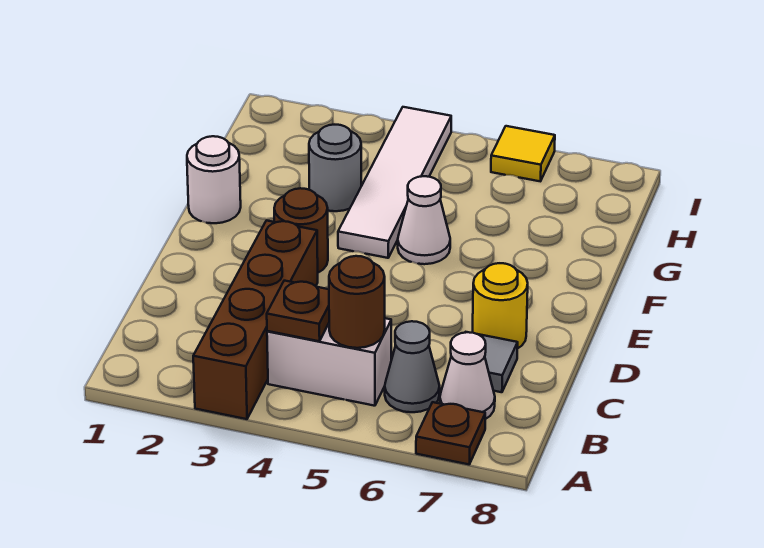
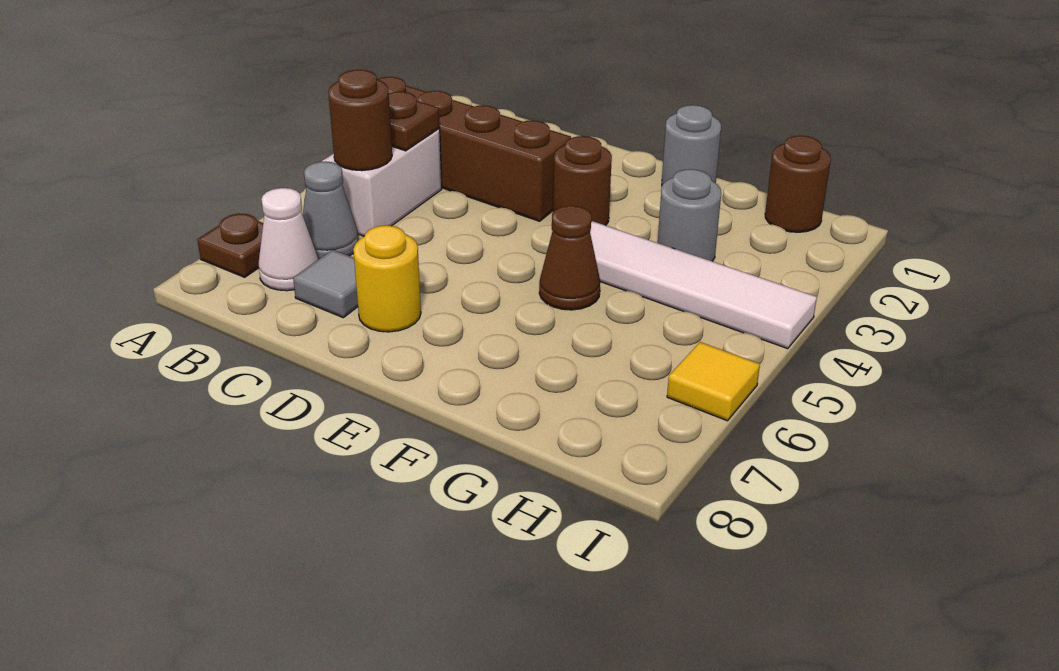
white round brick F1 level 1 -> grey round brick F1 level 1
white cone F5 level 1 -> brown cone F5 level 1
none -> brown round brick H1 level 1

